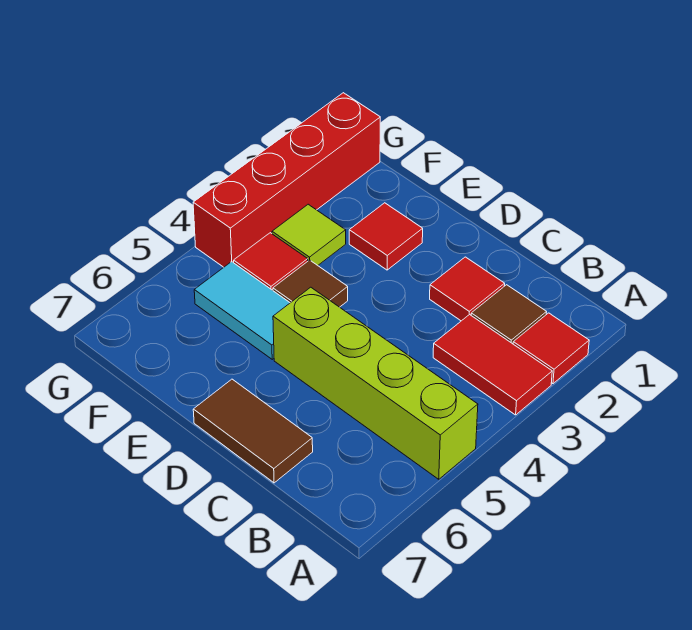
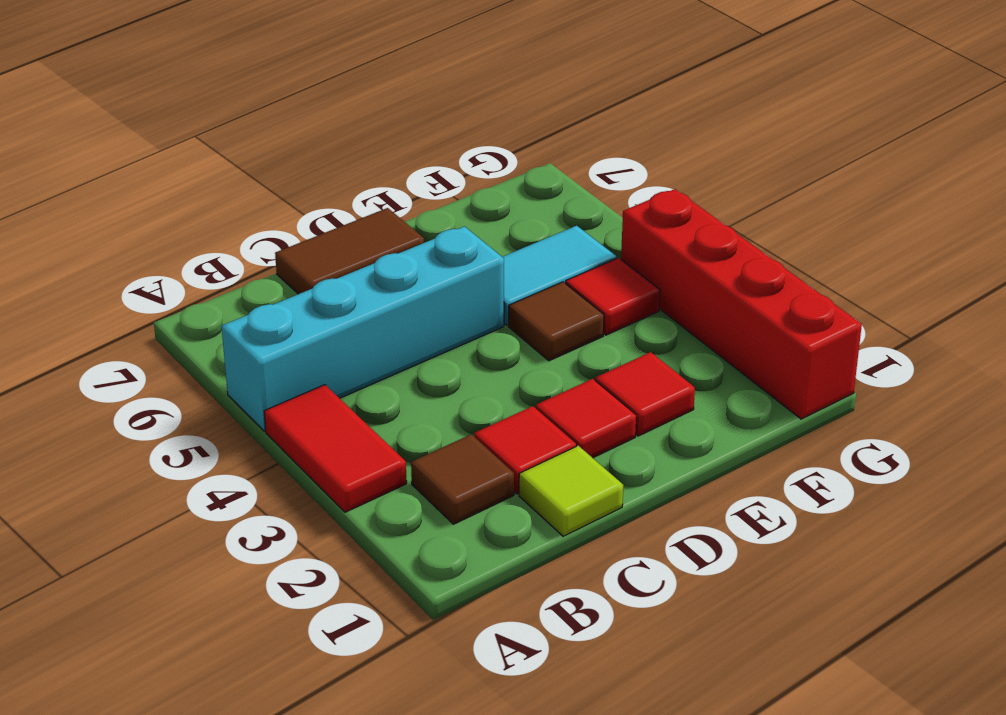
red tile A2 level 1 -> red tile D2 level 1
red tile A3:B3 level 1 -> red tile A3:A4 level 1
lime brick A5:D5 level 1 -> cyan brick A5:D5 level 1
lime tile F3 level 1 -> lime tile C1 level 1

